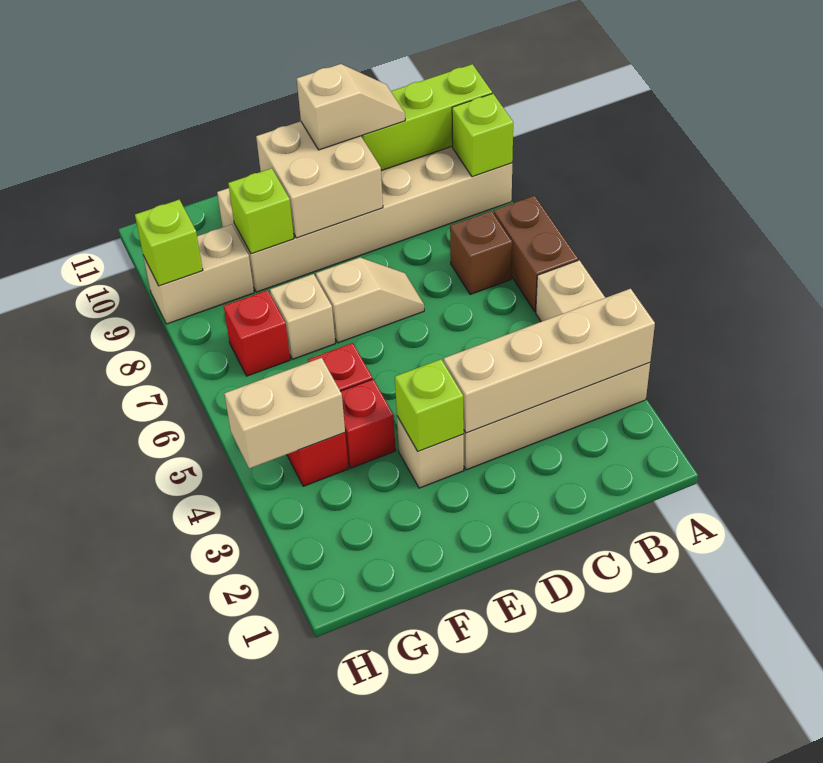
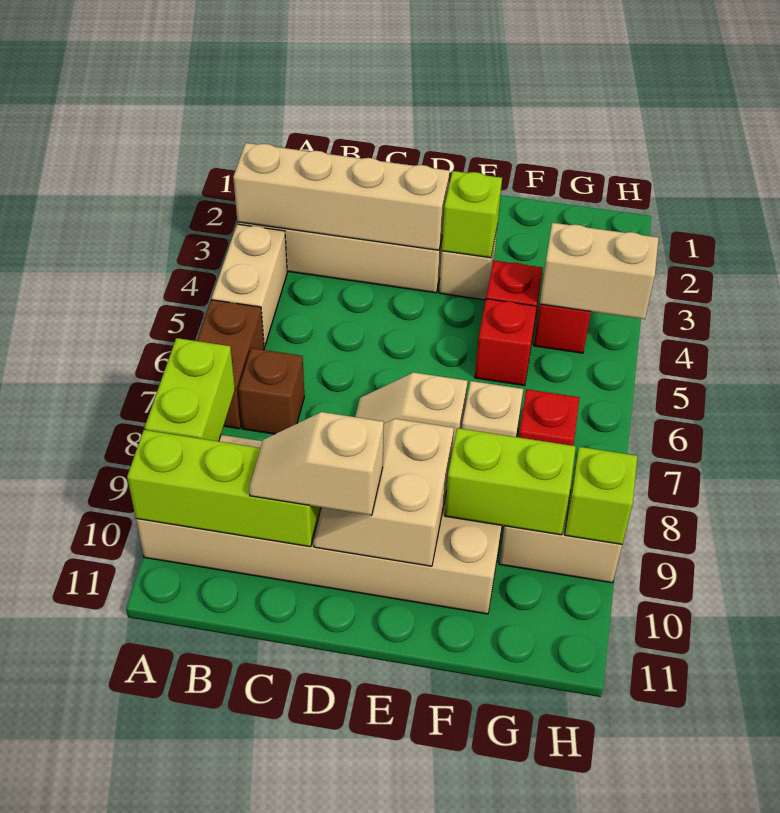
lime brick A9 level 2 -> lime brick A8:A9 level 2
tan brick D9:E10 level 2 -> tan slope D9:E10 level 2 top E
lime brick F9 level 2 -> lime brick F9:G9 level 2

